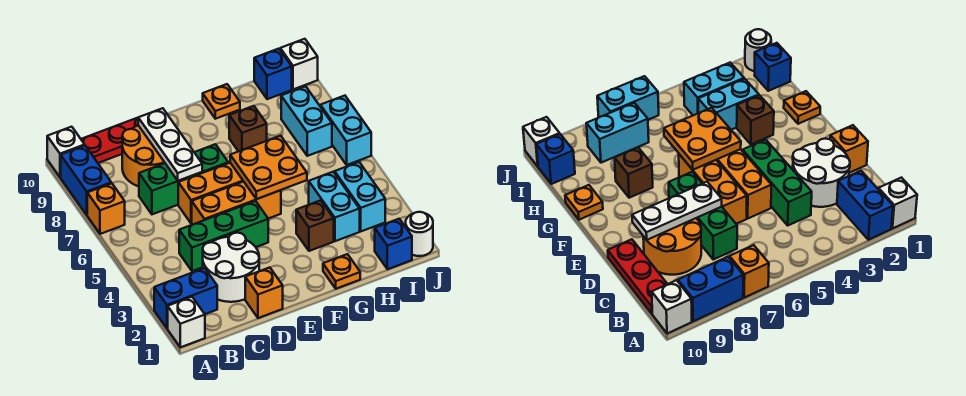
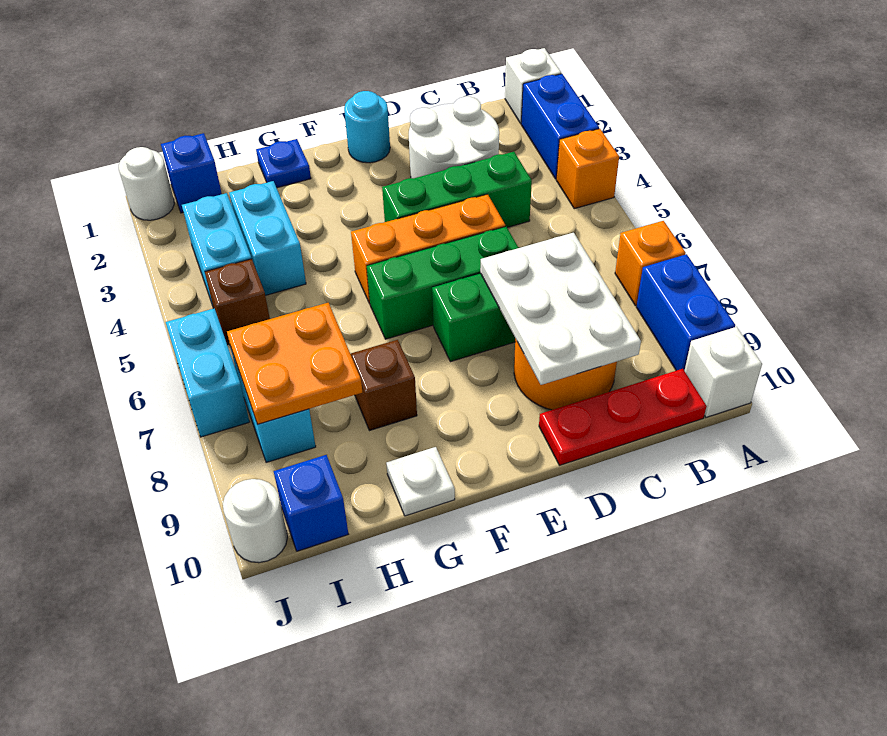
blue brick A2:B2 level 1 -> blue brick A2:A3 level 1
orange brick D1 level 1 -> orange brick A4 level 1
orange brick D6:F6 level 1 -> green brick D6:F6 level 1
white plate D7:D9 level 2 -> white plate C7:D9 level 2
none -> cyan round brick E1 level 1
orange plate F5:G6 level 2 -> orange plate H7:I8 level 2
orange plate G1 level 1 -> blue plate G1 level 1
brown brick G3 level 1 -> brown brick I5 level 1
orange plate G10 level 1 -> white plate G10 level 1
white brick J10 level 1 -> white round brick J10 level 1

